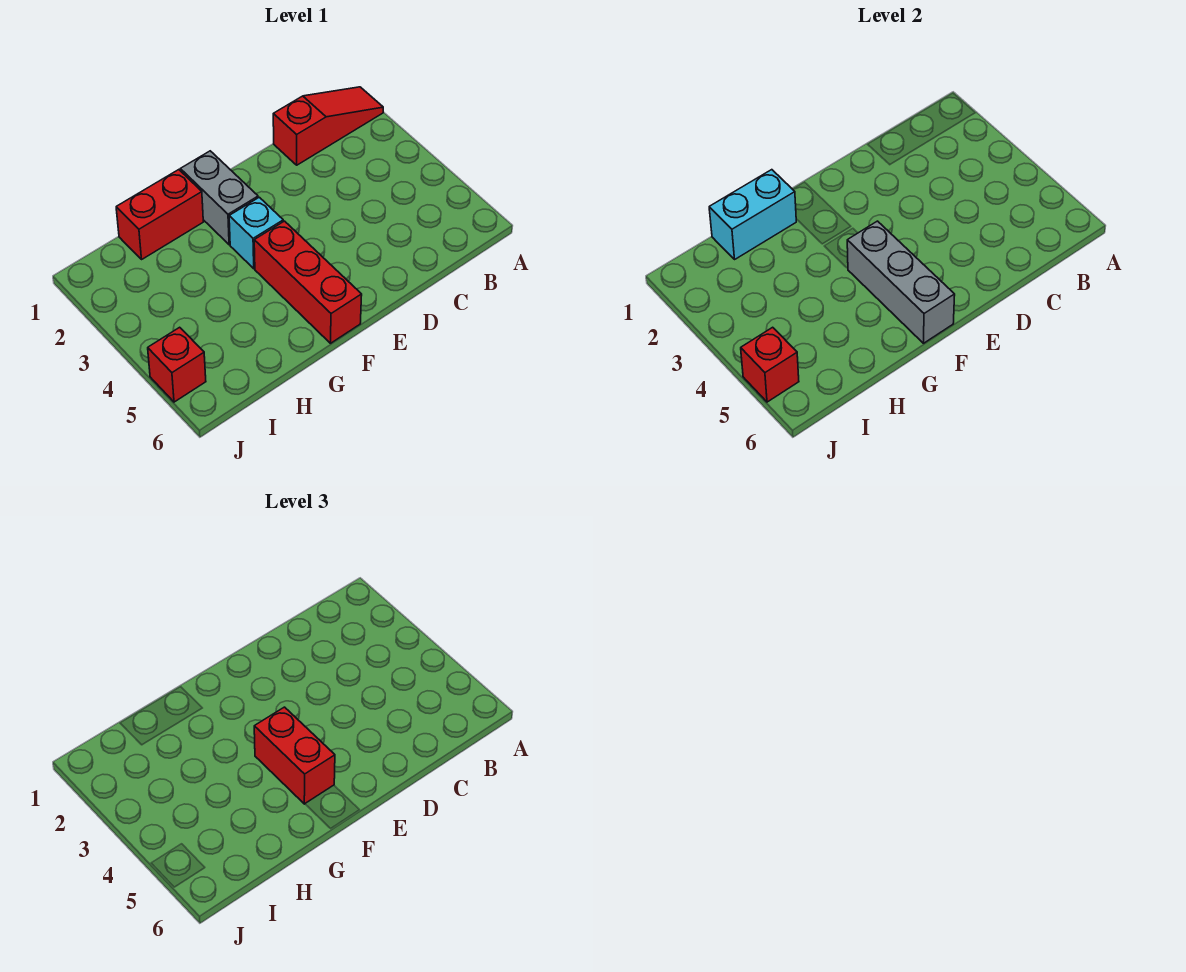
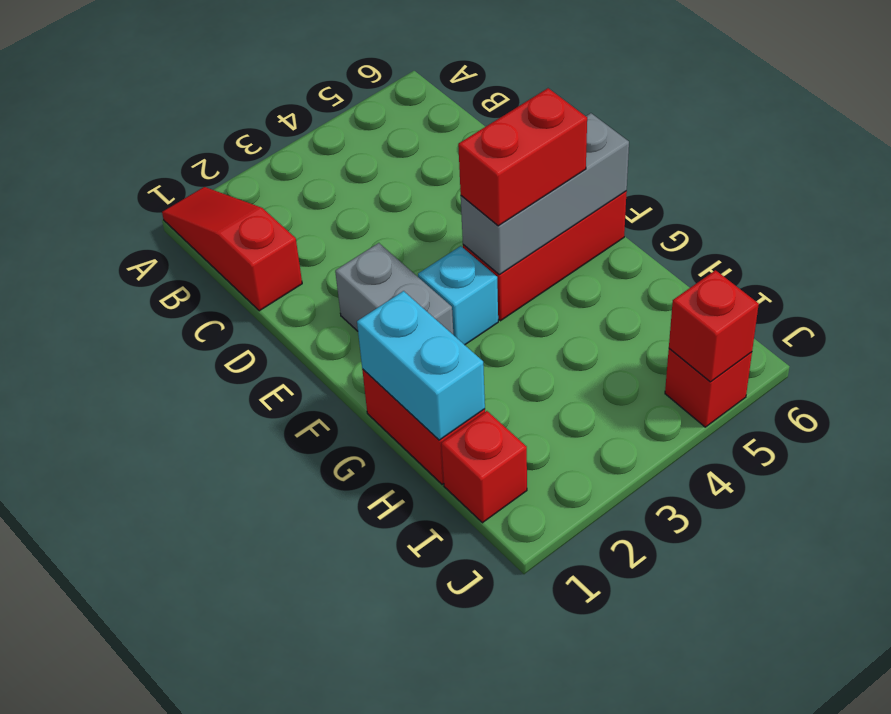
grey brick F1:F2 level 1 -> grey brick E2:F2 level 1
none -> red brick I1 level 1

